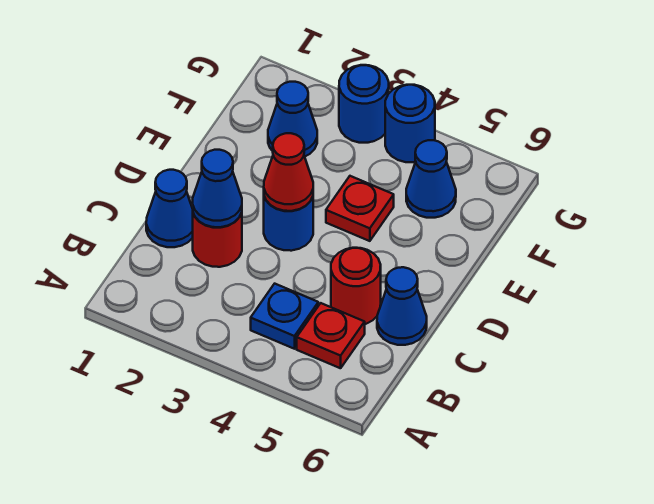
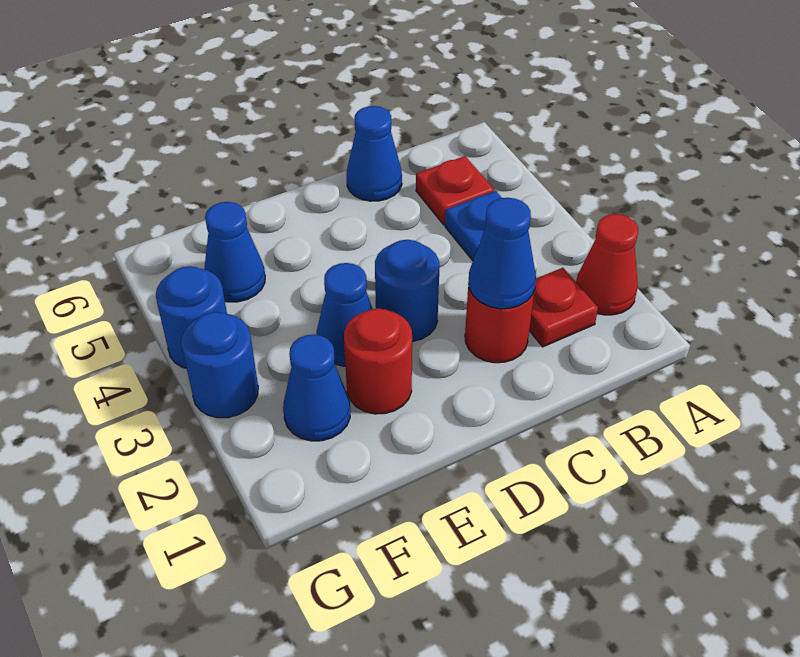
blue cone C1 level 1 -> blue cone E3 level 1
red round brick C5 level 1 -> red round brick E2 level 1
red cone D3 level 2 -> red cone A2 level 1
red plate E4 level 1 -> red plate B2 level 1

